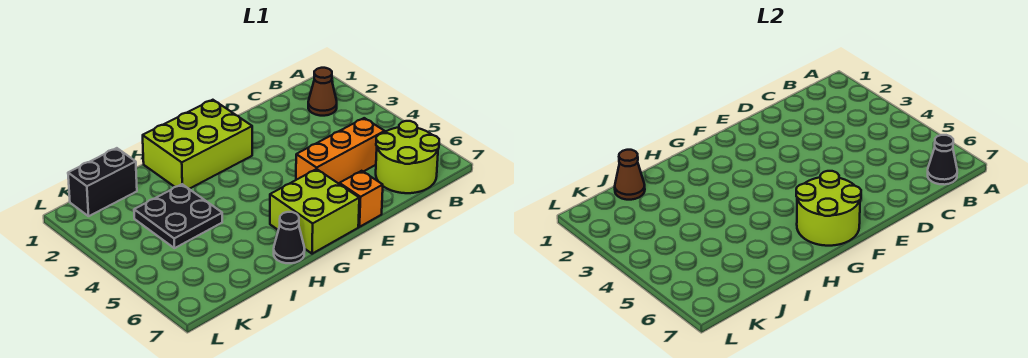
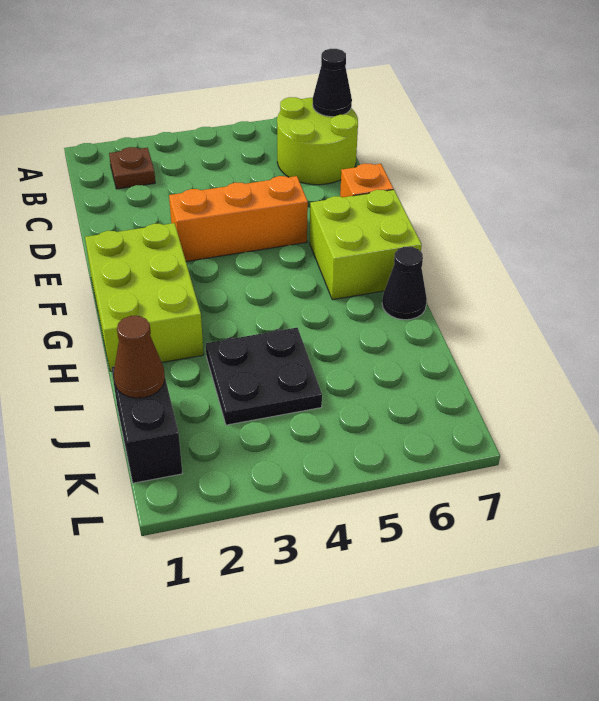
brown cone B2 level 1 -> brown plate B2 level 1
orange brick C5:E5 level 1 -> orange brick E3:E5 level 1
lime round brick F6:G7 level 2 -> none

